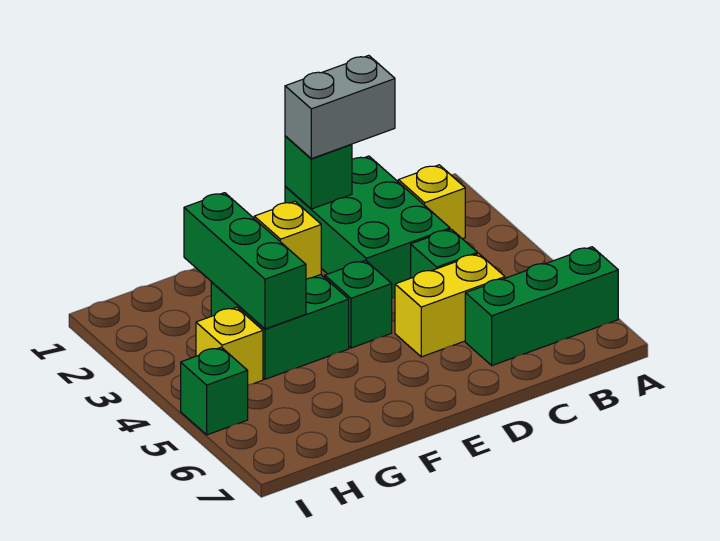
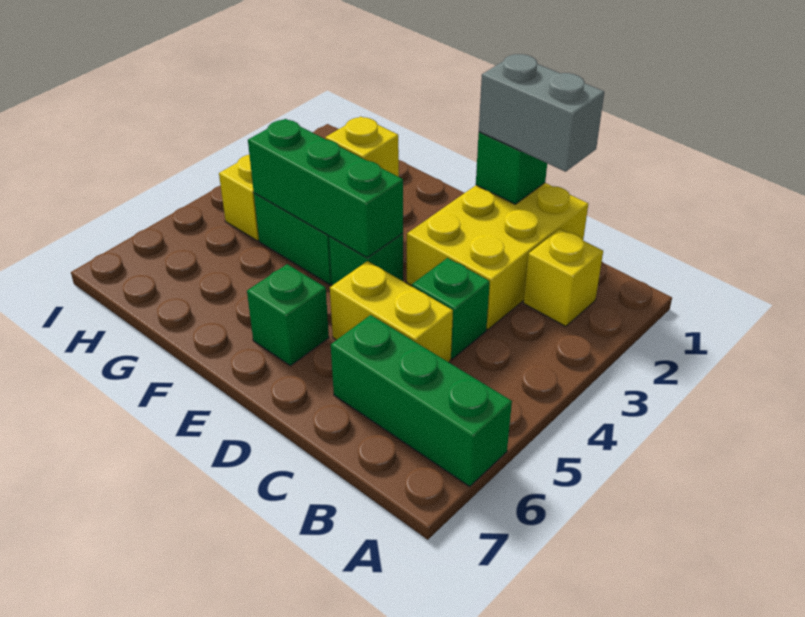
green brick C1:D3 level 1 -> yellow brick C1:D3 level 1
green brick G2:G4 level 2 -> green brick E4:G4 level 2
green brick I5 level 1 -> green brick E6 level 1

